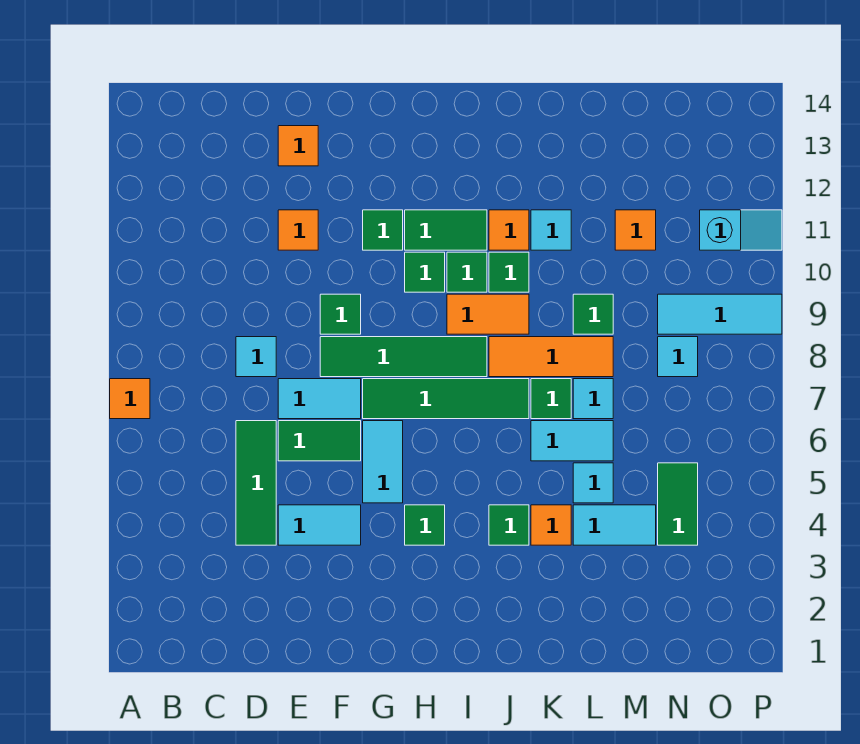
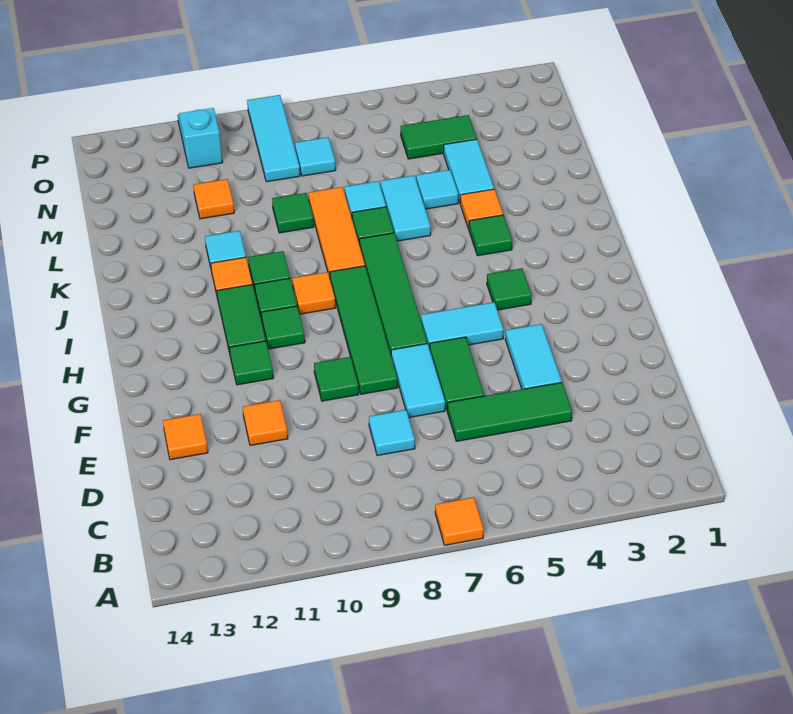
orange tile I9:J9 level 1 -> orange tile I9 level 1

